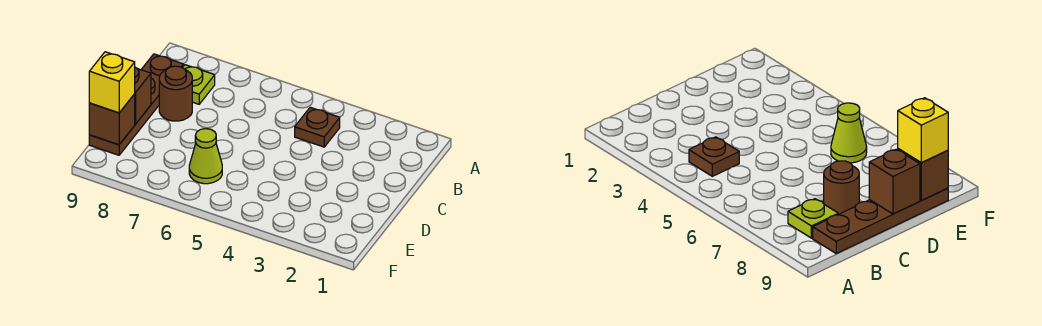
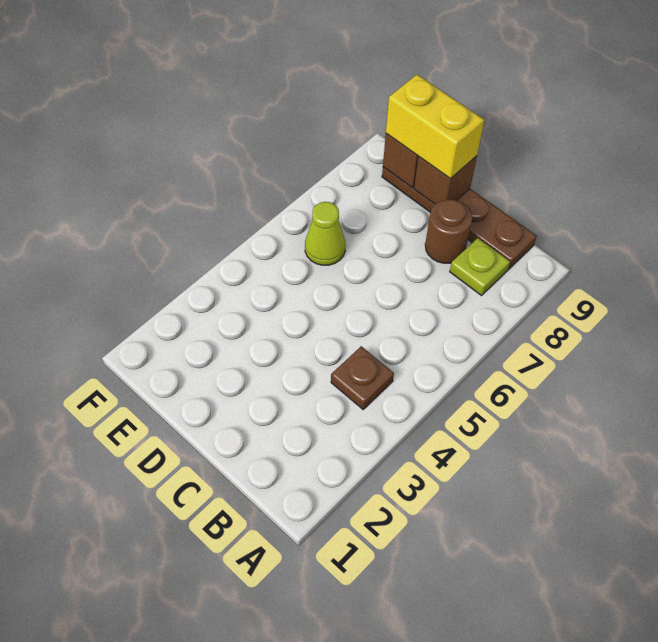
yellow brick E9 level 3 -> yellow brick D9:E9 level 3

